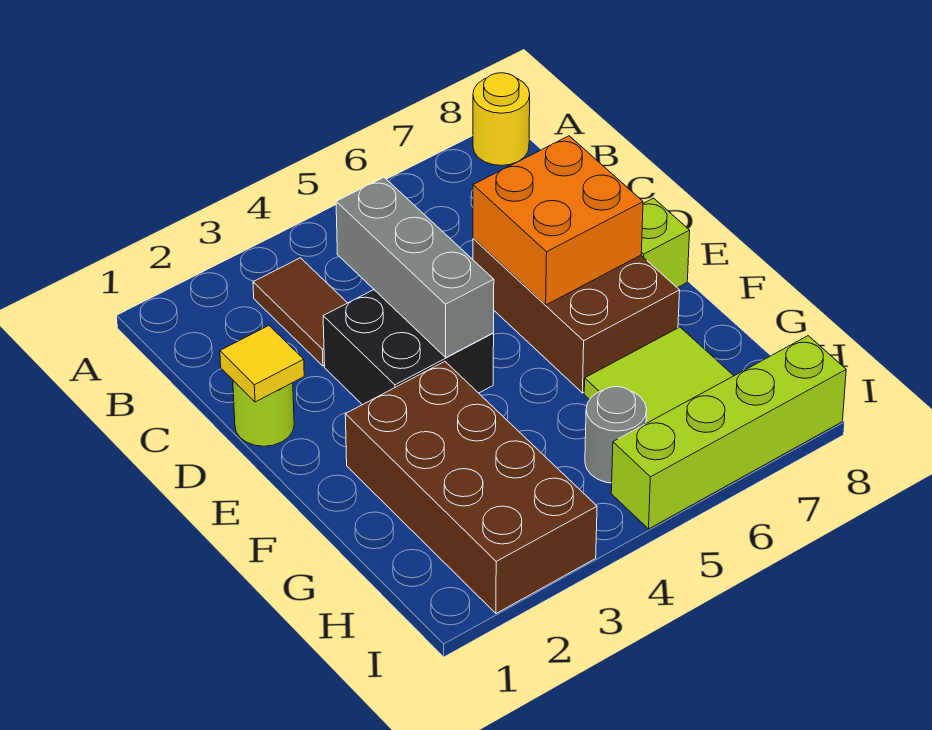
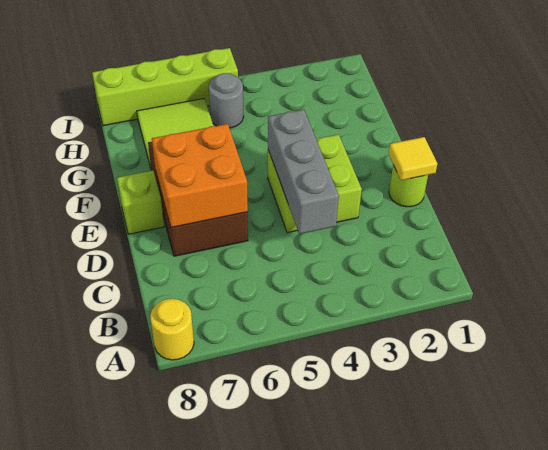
brown tile B3:C3 level 1 -> none
black brick D3:E4 level 1 -> lime brick D3:E4 level 1
brown brick F2:I3 level 1 -> none

